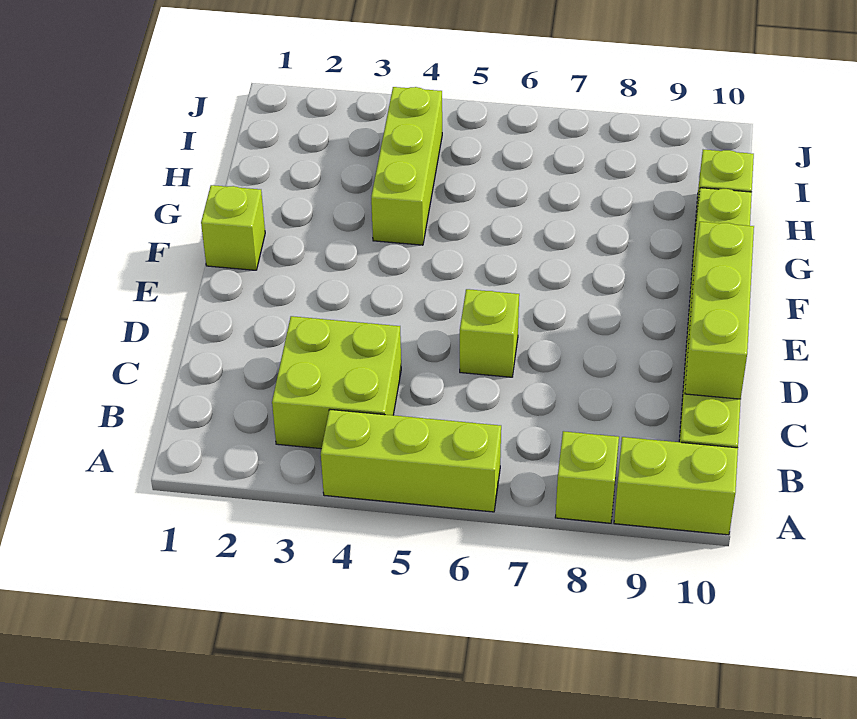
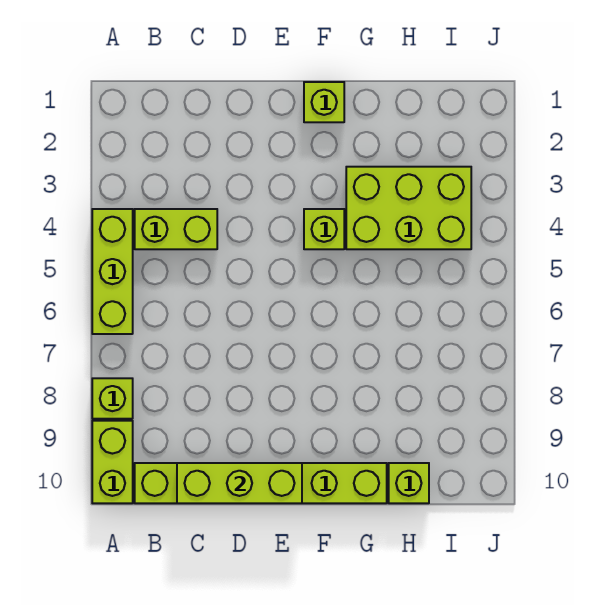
lime brick B3:C4 level 1 -> lime brick B4:C4 level 1
lime brick D6 level 1 -> lime brick F4 level 1
lime brick G4:I4 level 1 -> lime brick G3:I4 level 1

